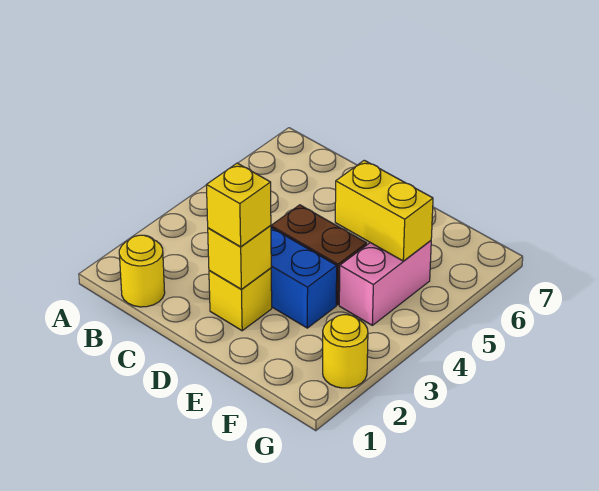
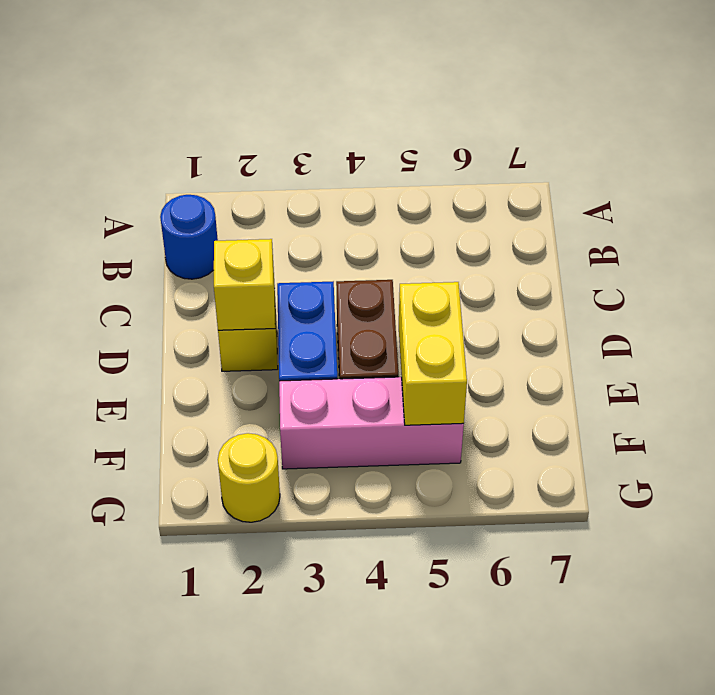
yellow round brick B1 level 1 -> blue round brick B1 level 1
yellow brick D2 level 3 -> none
pink brick F4:F5 level 1 -> pink brick F3:F5 level 1

